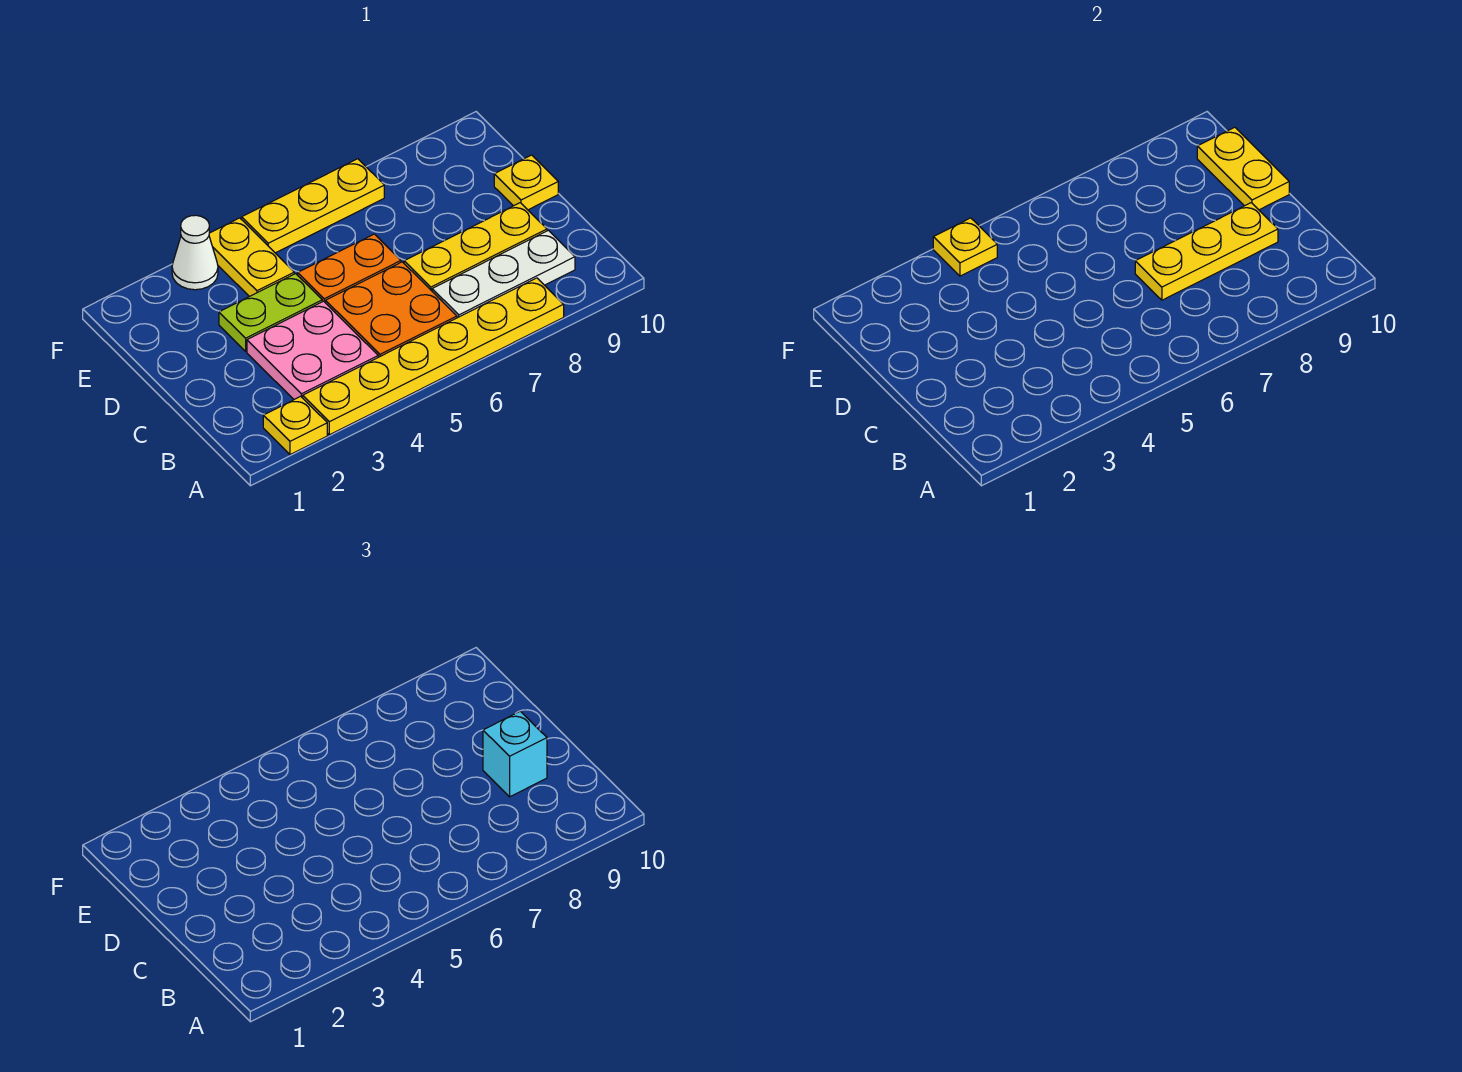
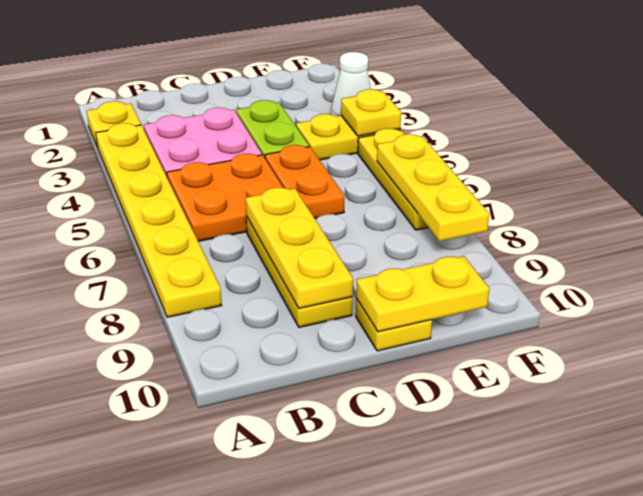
white plate B7:B9 level 1 -> none
cyan brick C9 level 3 -> none
none -> yellow plate F6:F8 level 2

